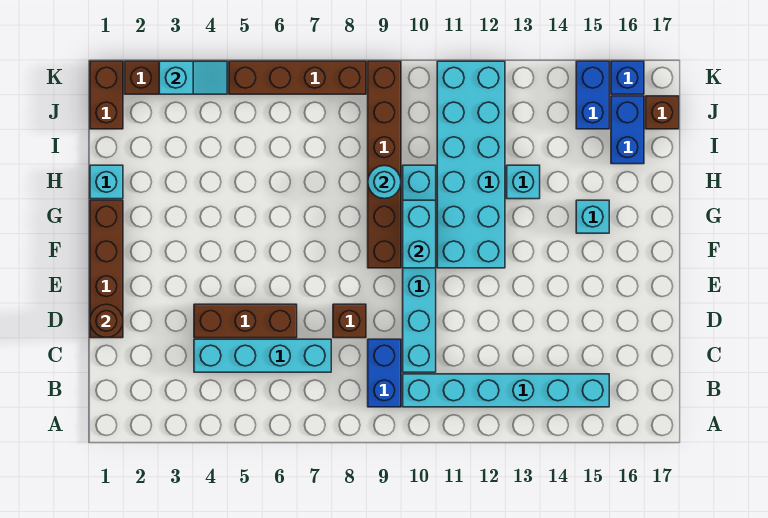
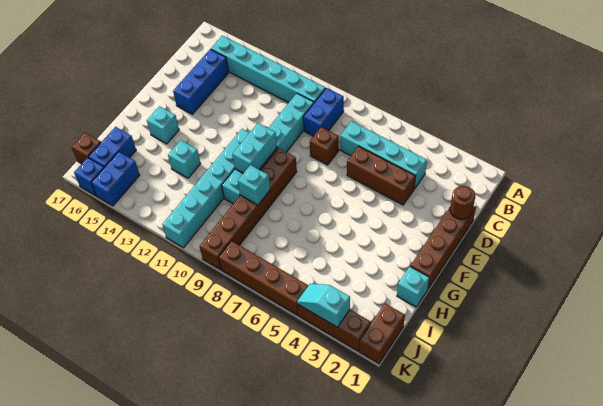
none -> blue brick C15:E15 level 1
cyan brick F11:K12 level 1 -> cyan brick F11:K11 level 1
cyan round brick H9 level 2 -> cyan brick H9 level 2

